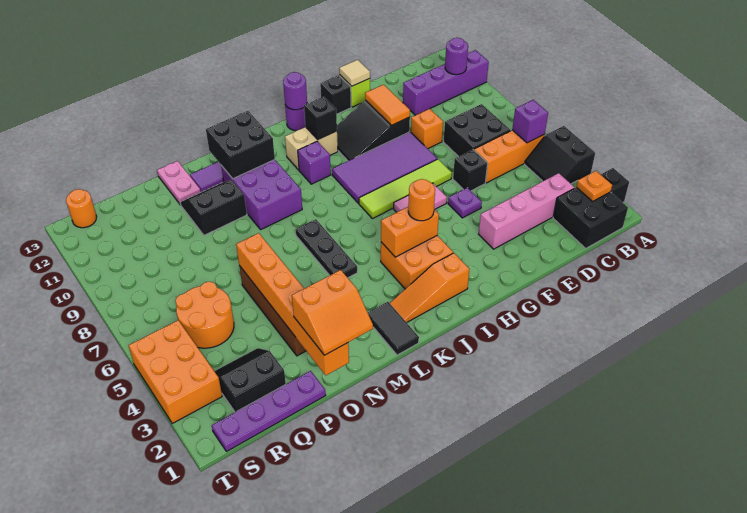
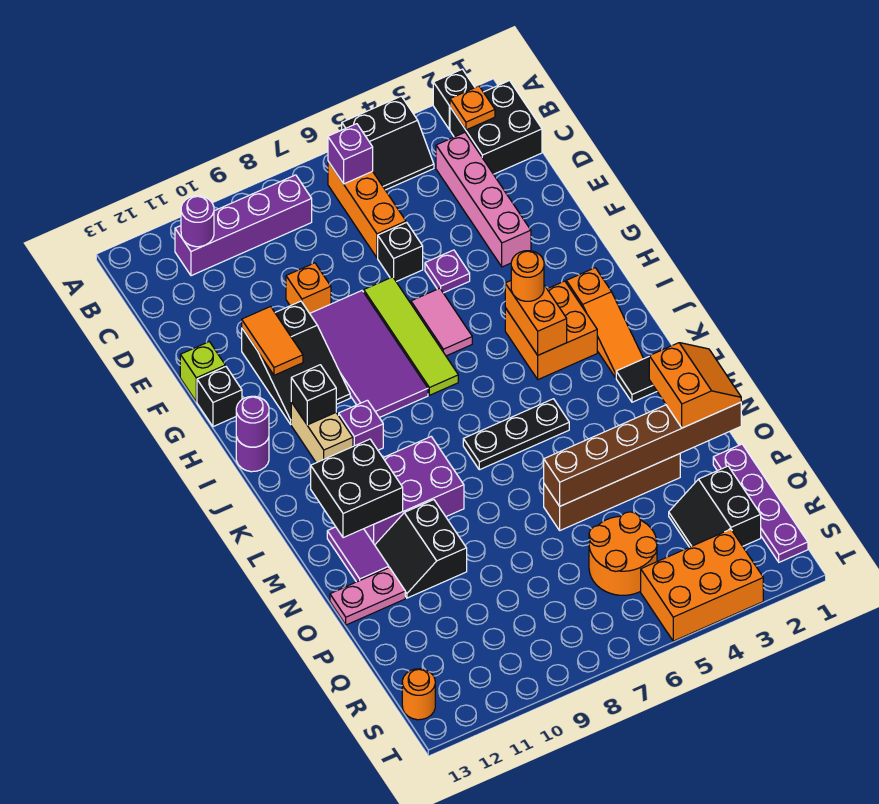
purple brick A11:D11 level 1 -> purple brick B8:B11 level 1
black brick C7:D8 level 1 -> none
orange tile F10:F11 level 2 -> orange tile F11:G11 level 2
tan tile F13 level 2 -> none
orange brick O1:O6 level 2 -> brown brick O1:O6 level 2

